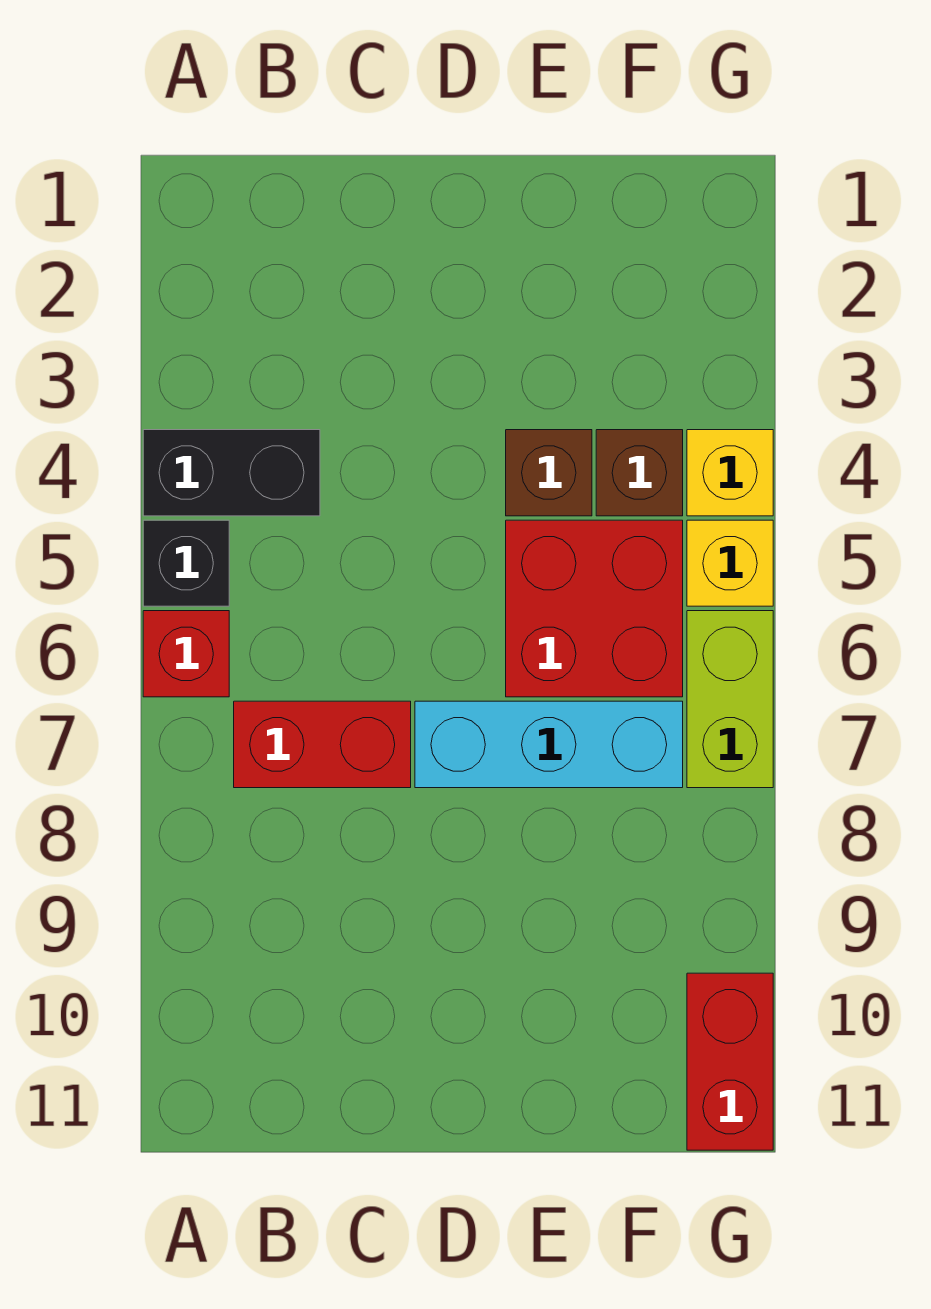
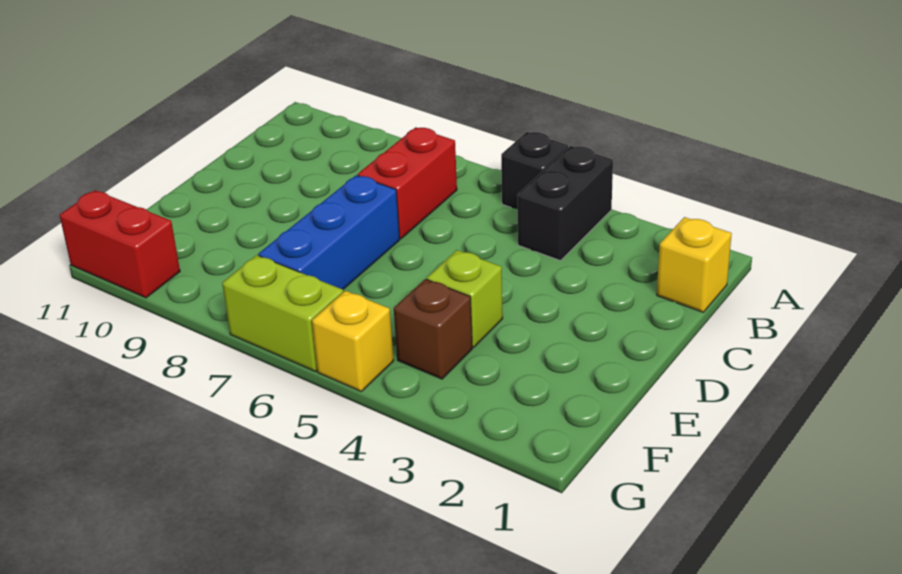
red brick A6 level 1 -> none
cyan brick D7:F7 level 1 -> blue brick D7:F7 level 1
brown brick E4 level 1 -> lime brick E4 level 1
red brick E5:F6 level 1 -> none
yellow brick G4 level 1 -> yellow brick B1 level 1

